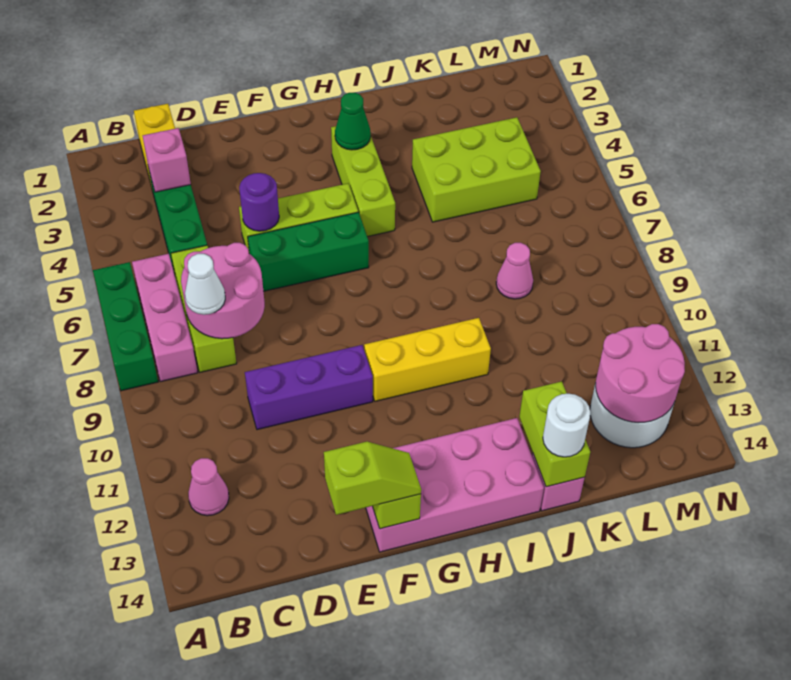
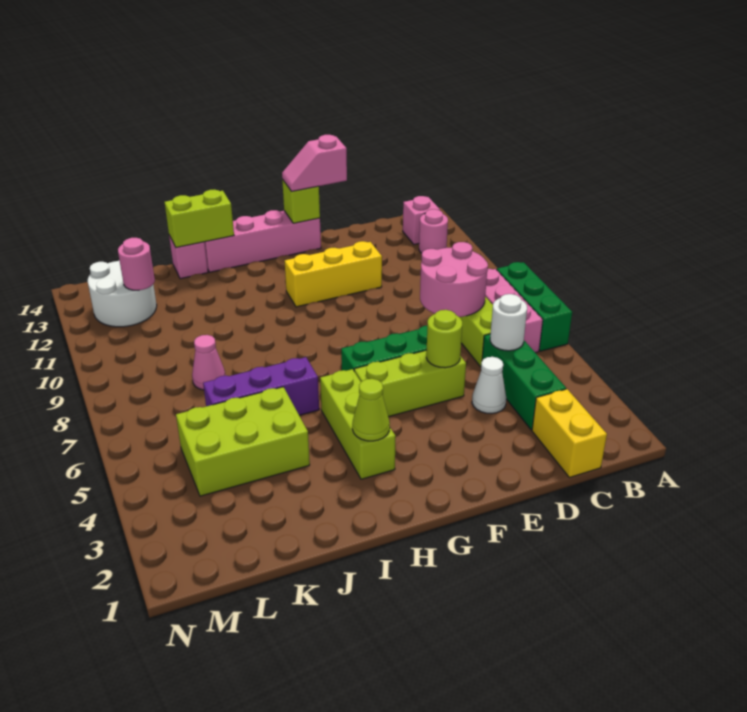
pink cone B12 level 1 -> pink round brick B12 level 1
pink brick C3 level 2 -> pink brick B13 level 1
white cone C8 level 3 -> white cone D4 level 1
purple brick D10:F10 level 1 -> purple brick I6:K6 level 1
purple round brick E5 level 2 -> lime round brick E5 level 2
lime slope E14:F14 level 3 top E -> pink slope E14:F14 level 3 top E
pink brick F13:I14 level 1 -> pink brick F14:I14 level 1
yellow brick G10:I10 level 1 -> yellow brick E11:G11 level 1
green cone H3 level 2 -> lime cone H3 level 2
lime brick J13:J14 level 2 -> lime brick I14:J14 level 2
white round brick J14 level 3 -> white round brick C5 level 2
pink round brick L12:M13 level 2 -> pink round brick L12 level 2

